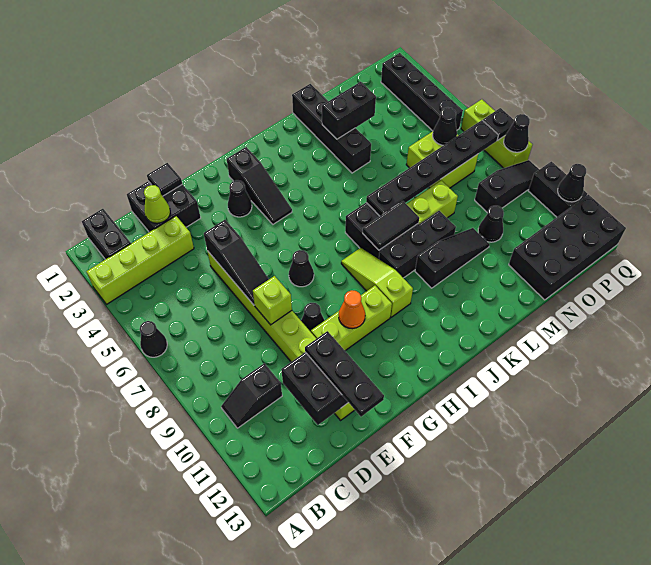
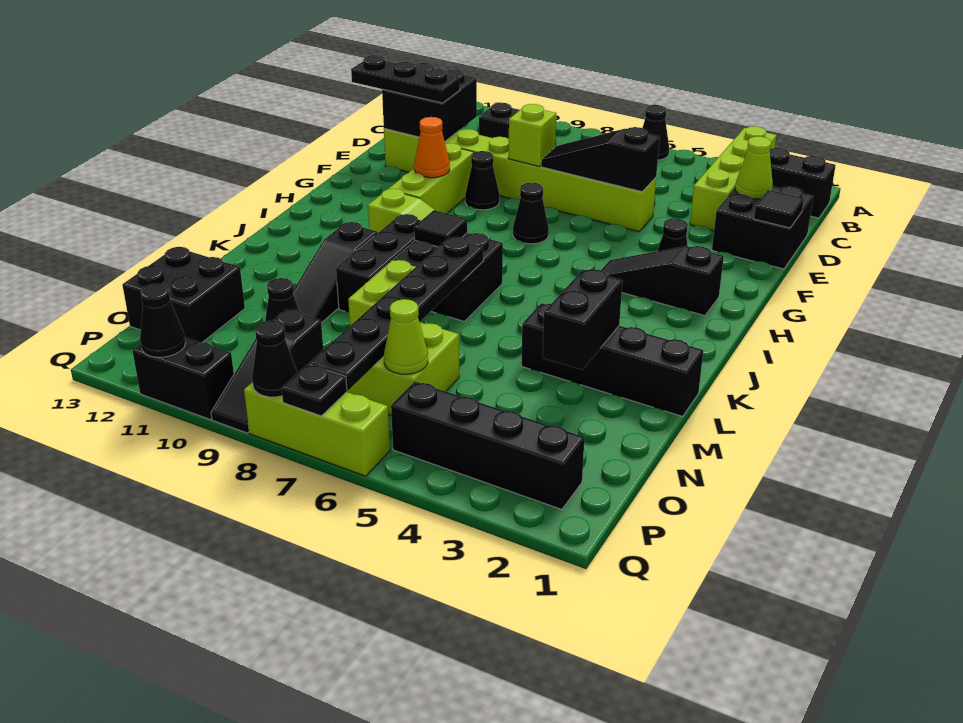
black tile J8:K8 level 2 -> black tile J8 level 2
black brick N12:Q13 level 1 -> black brick N12:O13 level 1
black cone O6 level 2 -> lime cone O6 level 2

